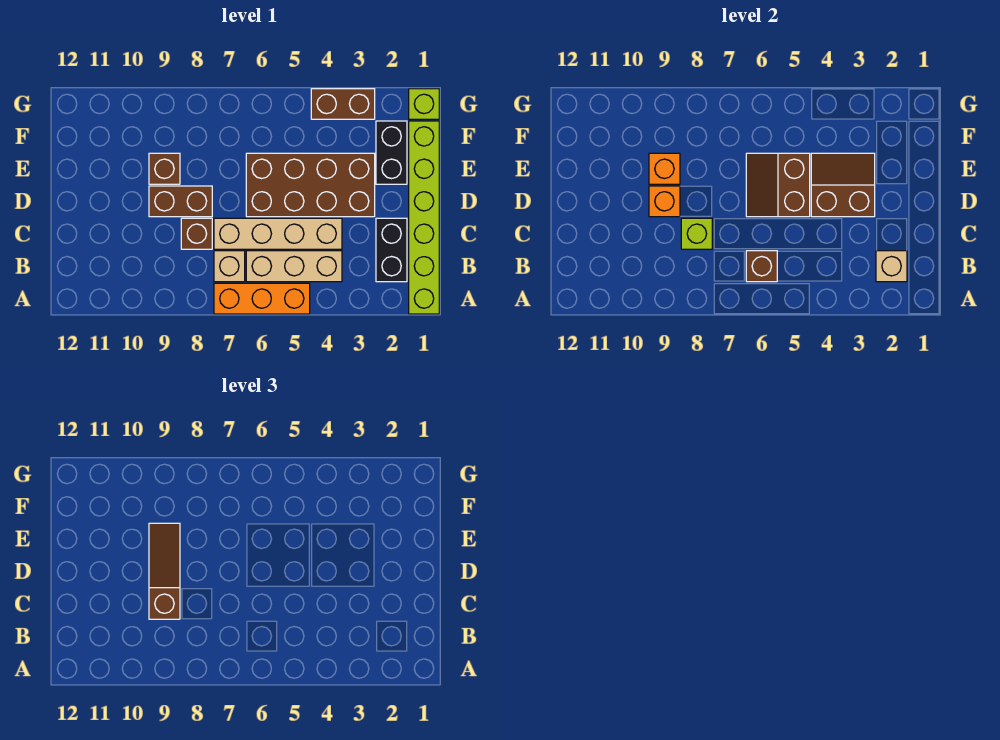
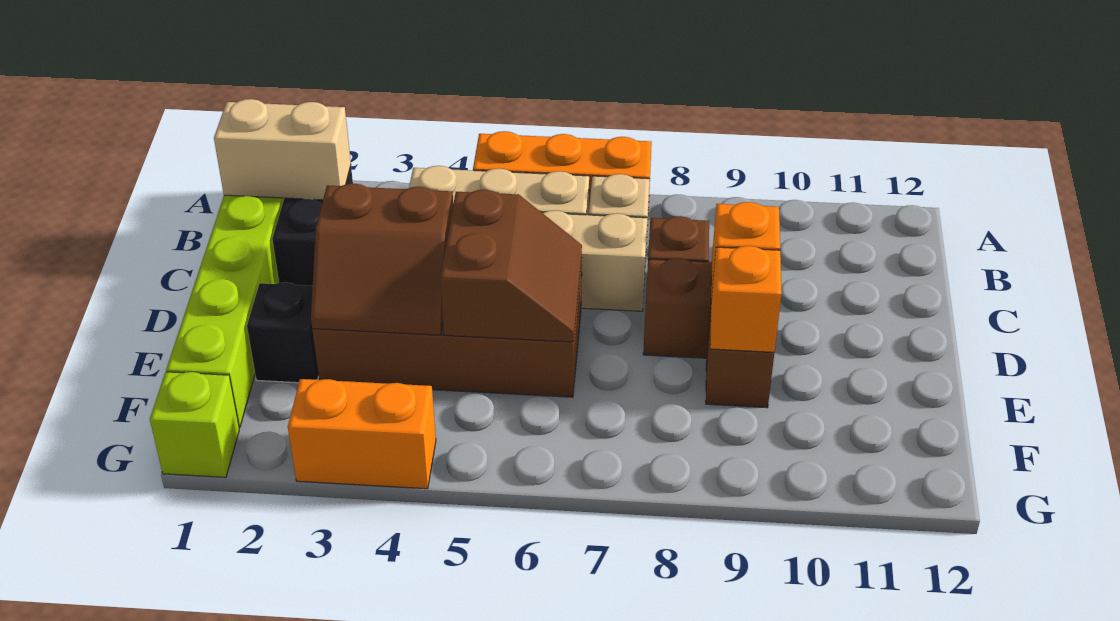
tan brick B2 level 2 -> tan brick B1:B2 level 2
brown brick B6 level 2 -> none
lime brick C8 level 2 -> none
brown slope C9:E9 level 3 top C -> none
black brick E2:F2 level 1 -> black brick E2 level 1
brown brick G3:G4 level 1 -> orange brick G3:G4 level 1

